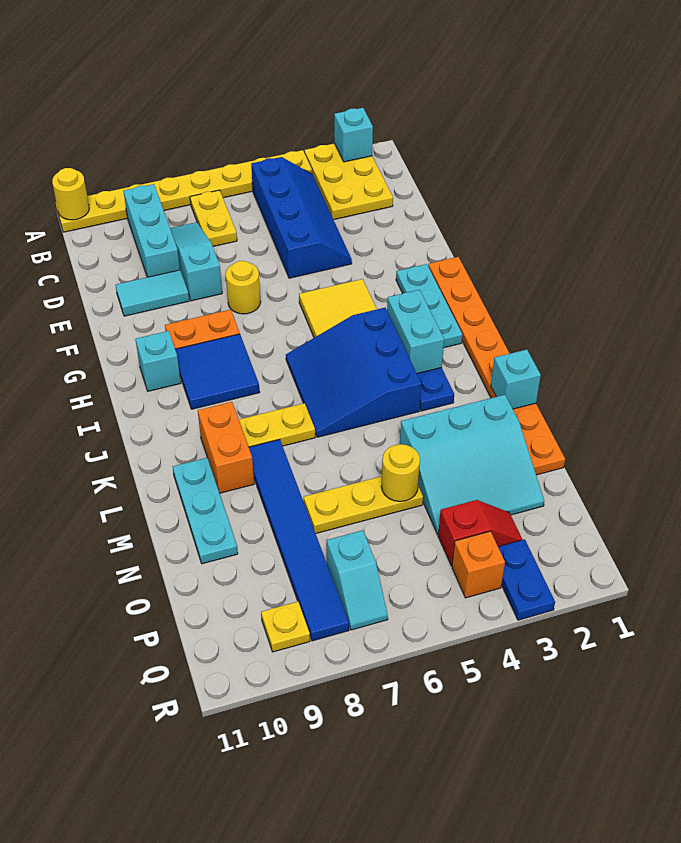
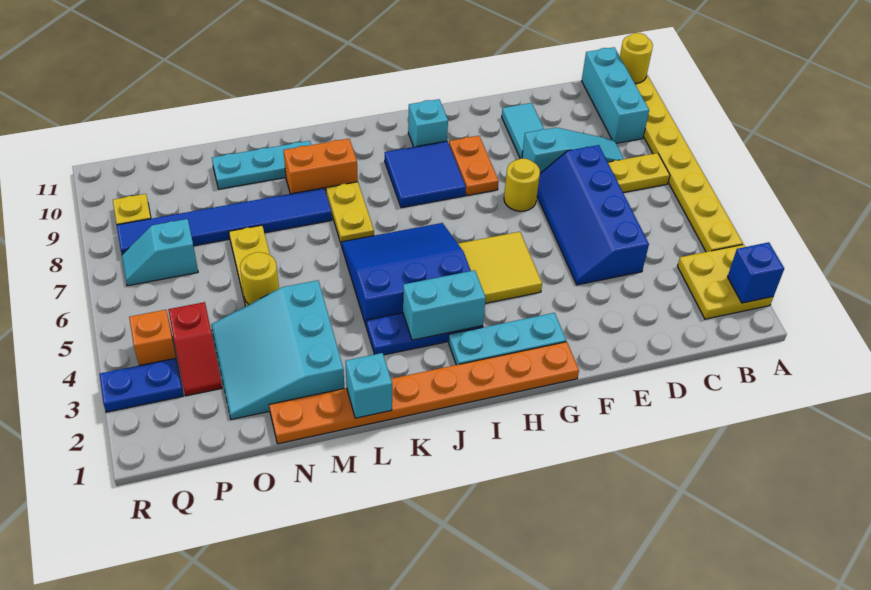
yellow plate A2:C3 level 1 -> yellow plate A2:B3 level 1
cyan brick A2 level 2 -> blue brick A2 level 2
blue slope B4:E5 level 1 top 5 -> blue slope D4:E7 level 1 top D
cyan brick B9:D9 level 1 -> cyan brick B9:B11 level 1

